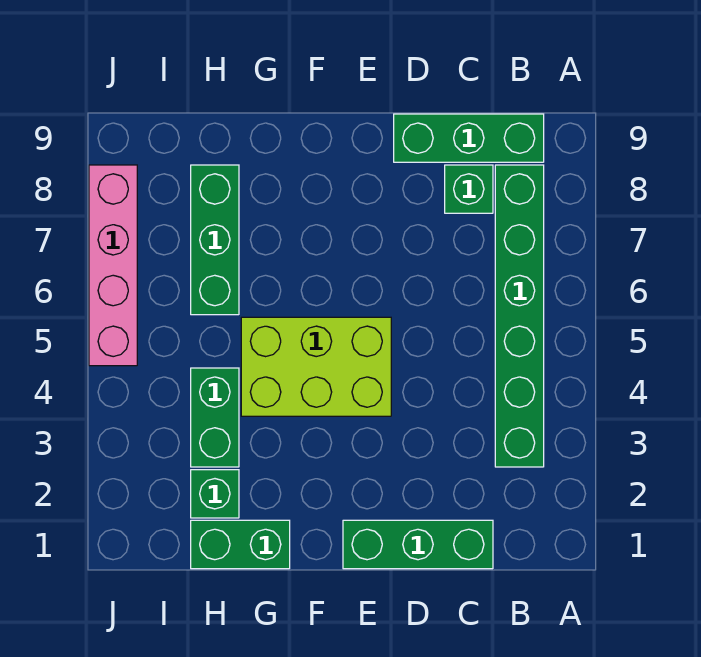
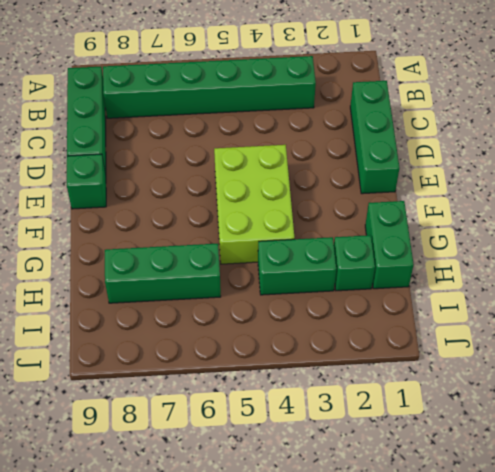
green brick C8 level 1 -> green brick E9 level 1
pink brick J5:J8 level 1 -> none

